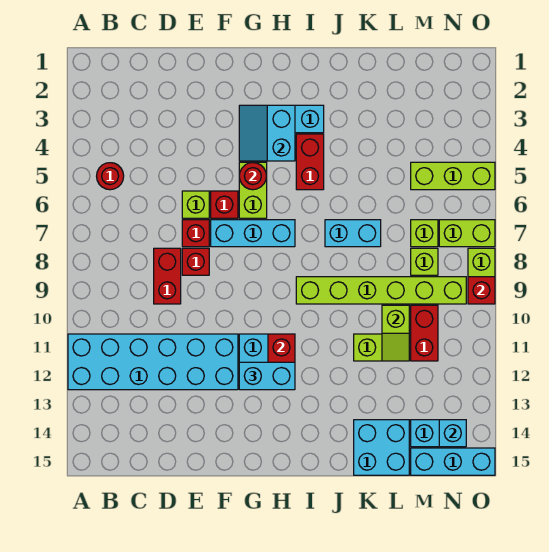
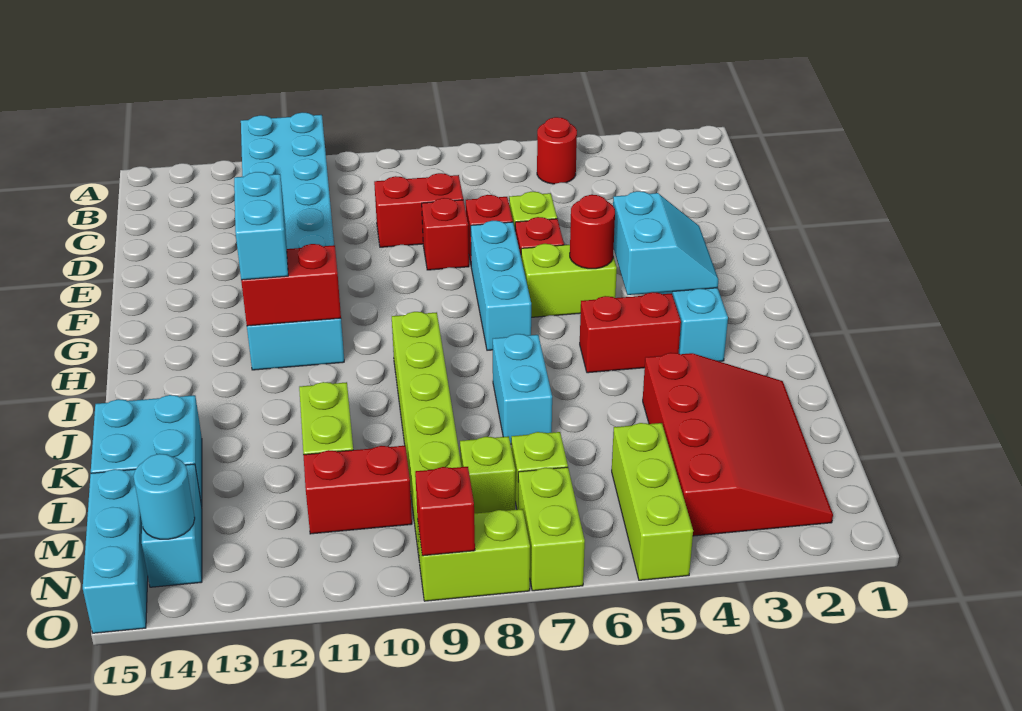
cyan slope G3:H4 level 2 top H -> cyan slope G3:H4 level 2 top 4
none -> red slope K2:N4 level 1 top 4
lime slope L10:L11 level 2 top 10 -> none
cyan brick N14 level 2 -> cyan round brick N14 level 2

